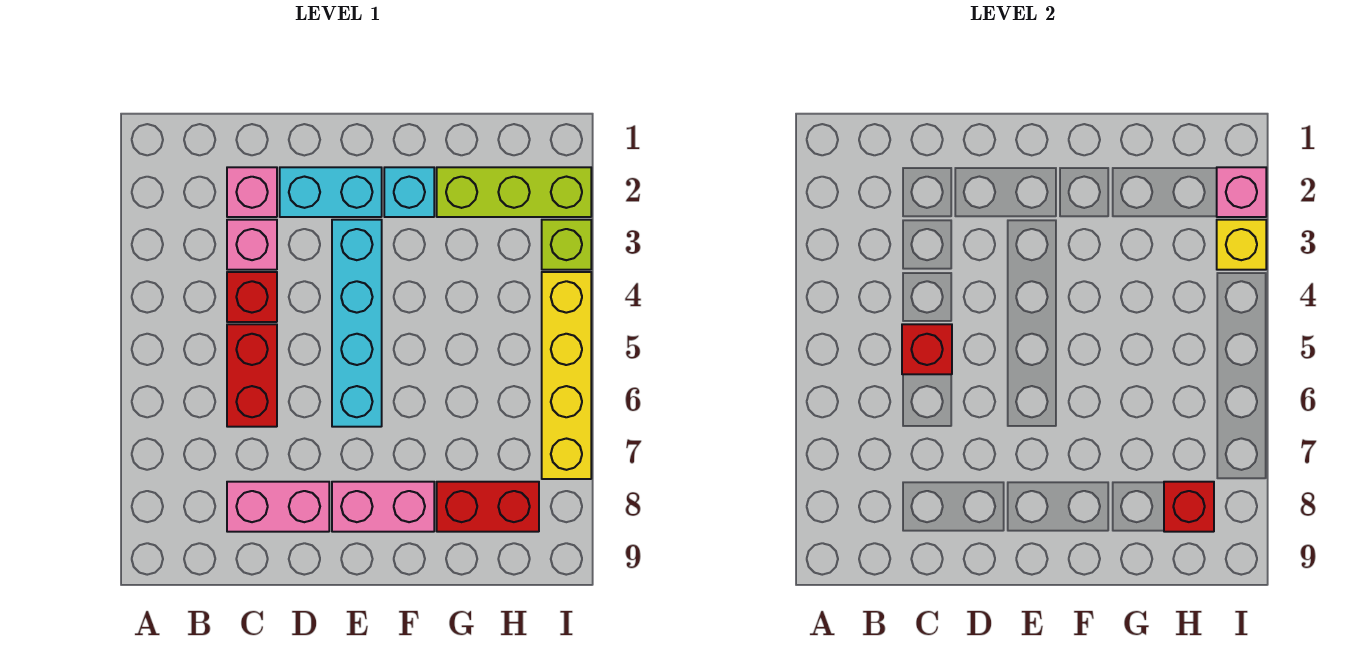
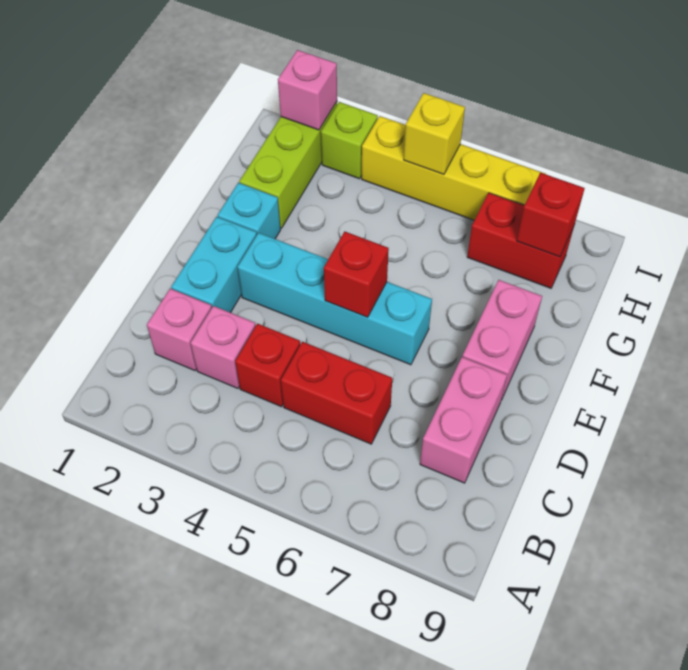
red brick C5 level 2 -> red brick E5 level 2
red brick G8:H8 level 1 -> red brick H7:H8 level 1
yellow brick I3 level 2 -> yellow brick I5 level 2

